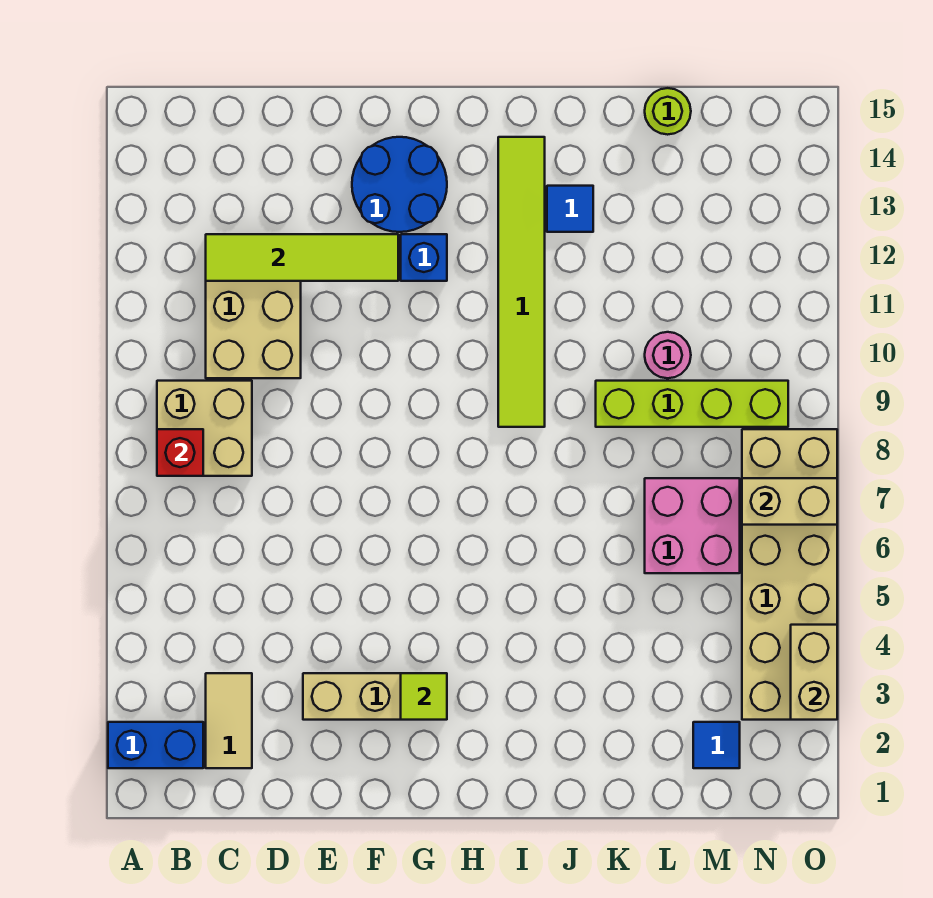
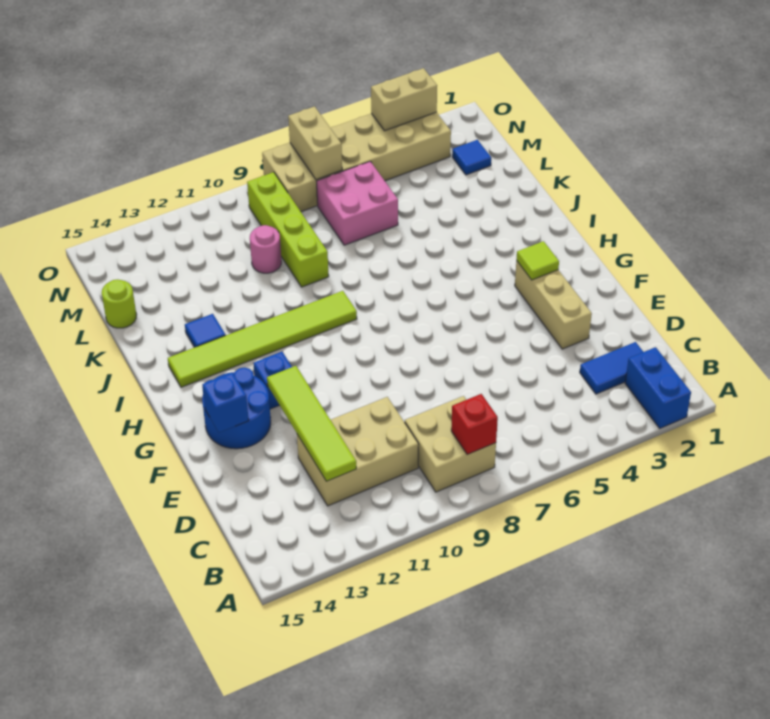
tan tile C2:C3 level 1 -> blue tile C2:C3 level 1
none -> blue brick F14 level 2

